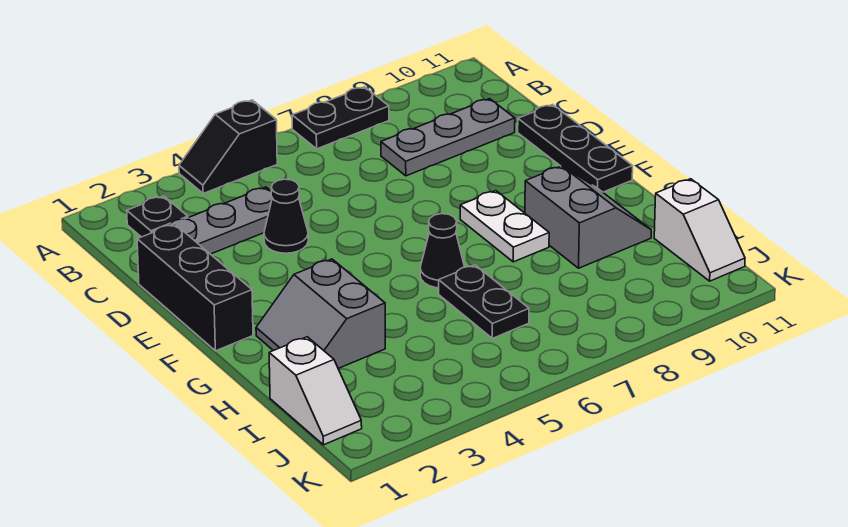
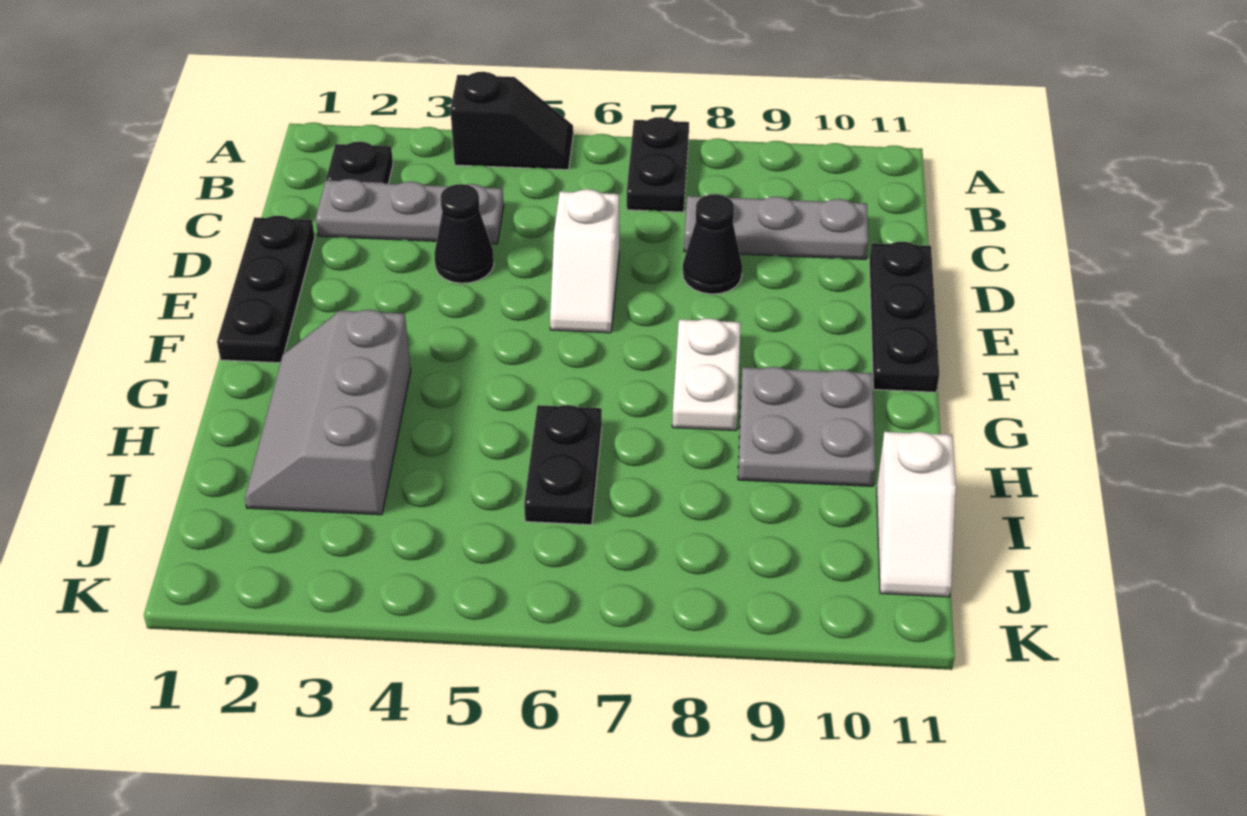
black slope A4:A5 level 1 top 5 -> black slope A4:A5 level 1 top 4
black plate A7:A8 level 1 -> black plate A7:B7 level 1
black brick D1:F1 level 1 -> black plate D1:F1 level 1
grey slope G2:H3 level 1 top 3 -> grey slope G2:I3 level 1 top 3
black cone G6 level 1 -> black cone D8 level 1
grey slope G9:H10 level 1 top 9 -> grey plate G9:H10 level 1
white slope I1:J1 level 1 top I -> white slope D6:E6 level 1 top D

